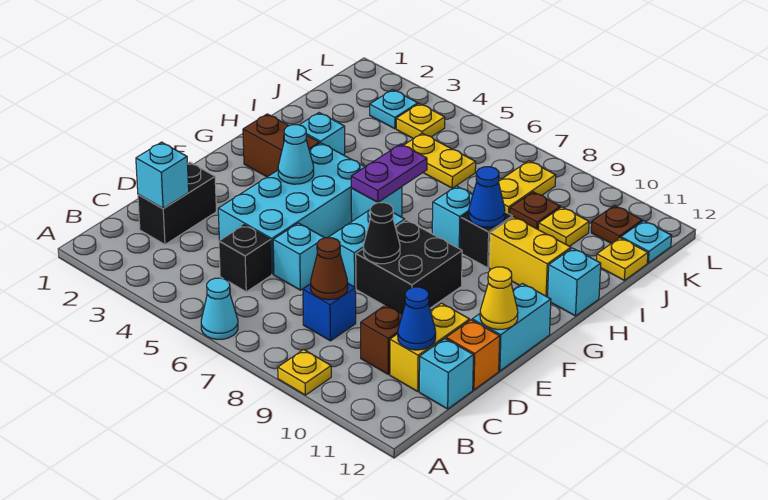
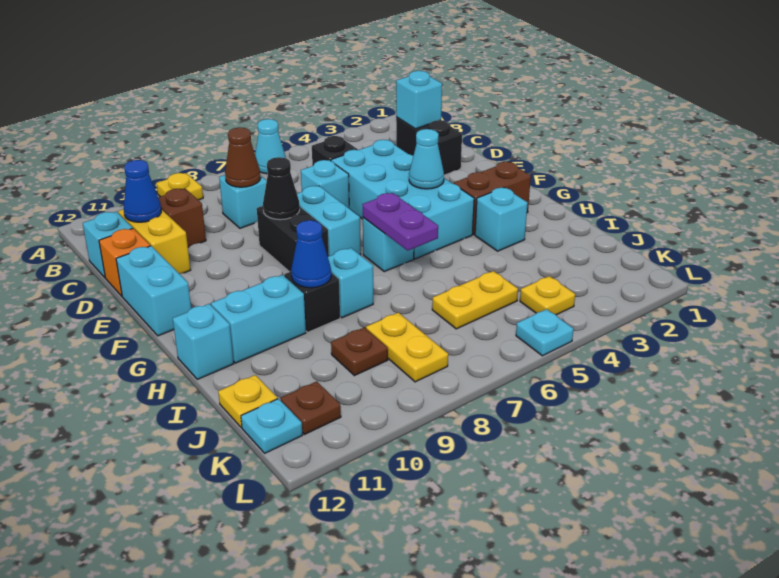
blue brick C8 level 1 -> cyan brick C8 level 1
black brick E8:F9 level 1 -> black brick E8:F8 level 1
yellow cone E12 level 2 -> none
yellow brick H10:H11 level 1 -> cyan brick H10:H11 level 1
yellow plate J10 level 1 -> none
cyan plate K3 level 1 -> cyan plate L5 level 1

